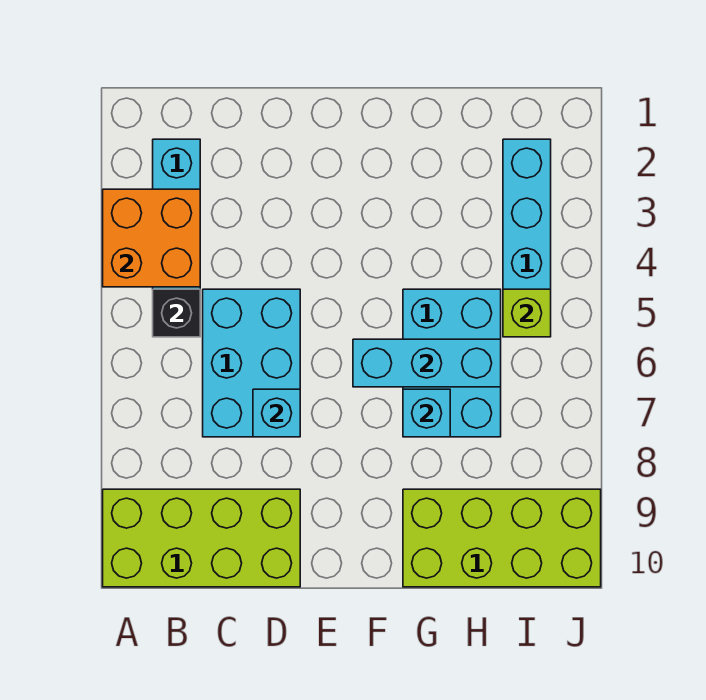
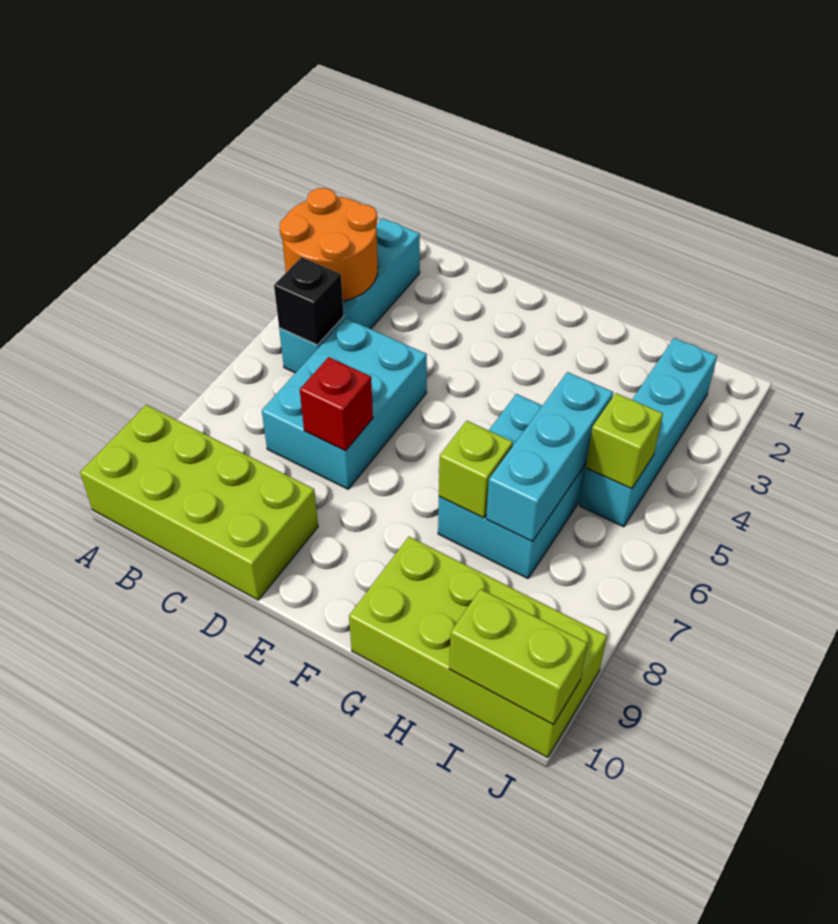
orange brick A3:B4 level 2 -> orange round brick A3:B4 level 2
cyan brick D7 level 2 -> red brick D7 level 2
cyan brick F6:H6 level 2 -> cyan brick H5:H7 level 2
cyan brick G7 level 2 -> lime brick G7 level 2
none -> lime brick I10:J10 level 2

